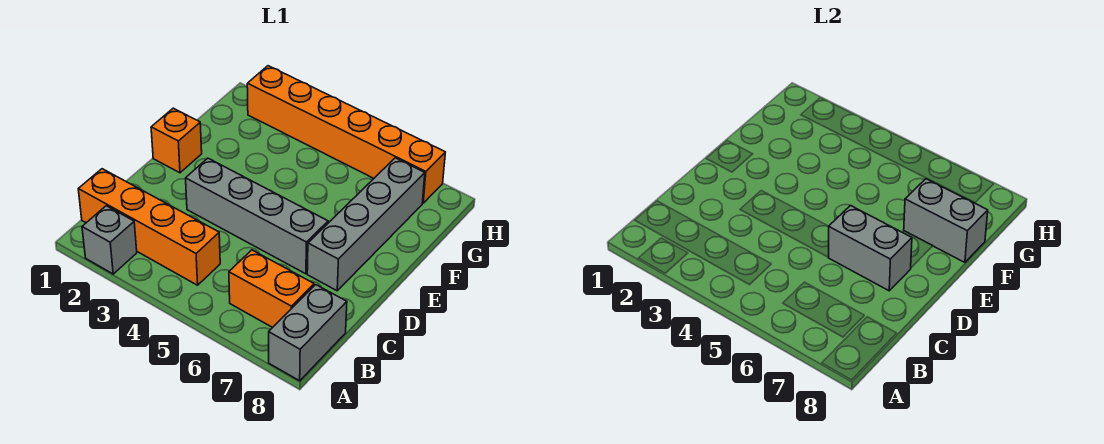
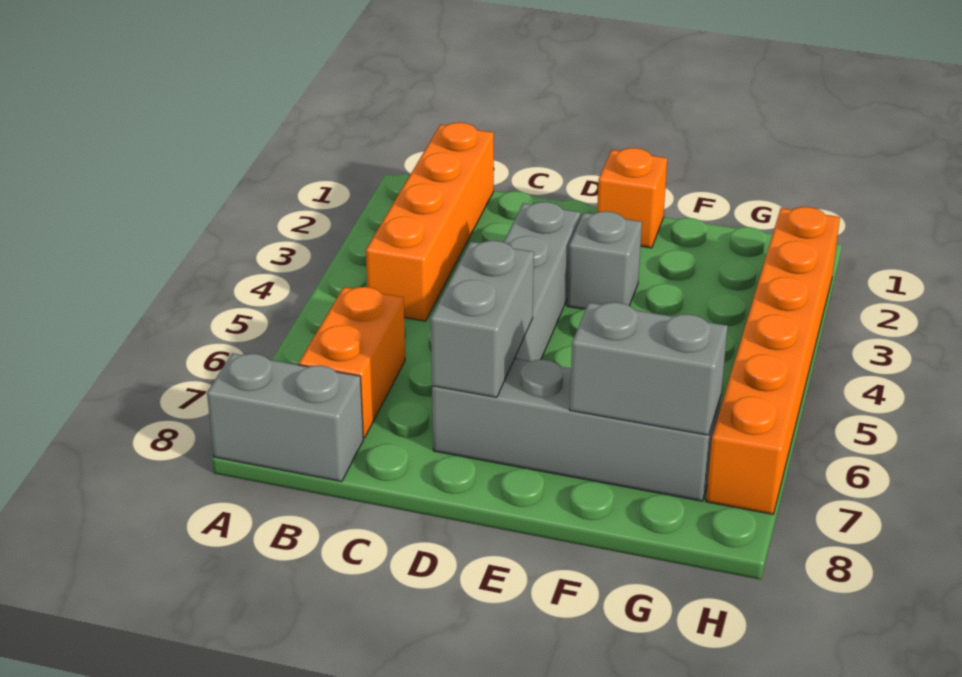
grey brick A2 level 1 -> grey brick E3 level 1
grey brick F7:F8 level 2 -> grey brick F7:G7 level 2

